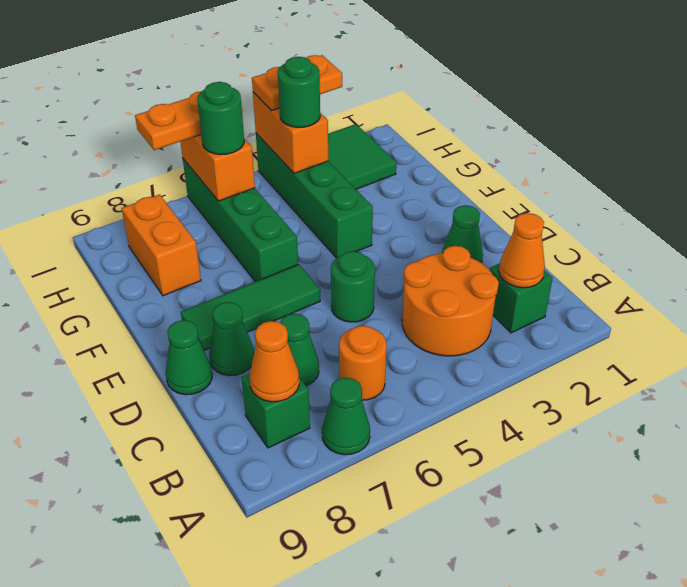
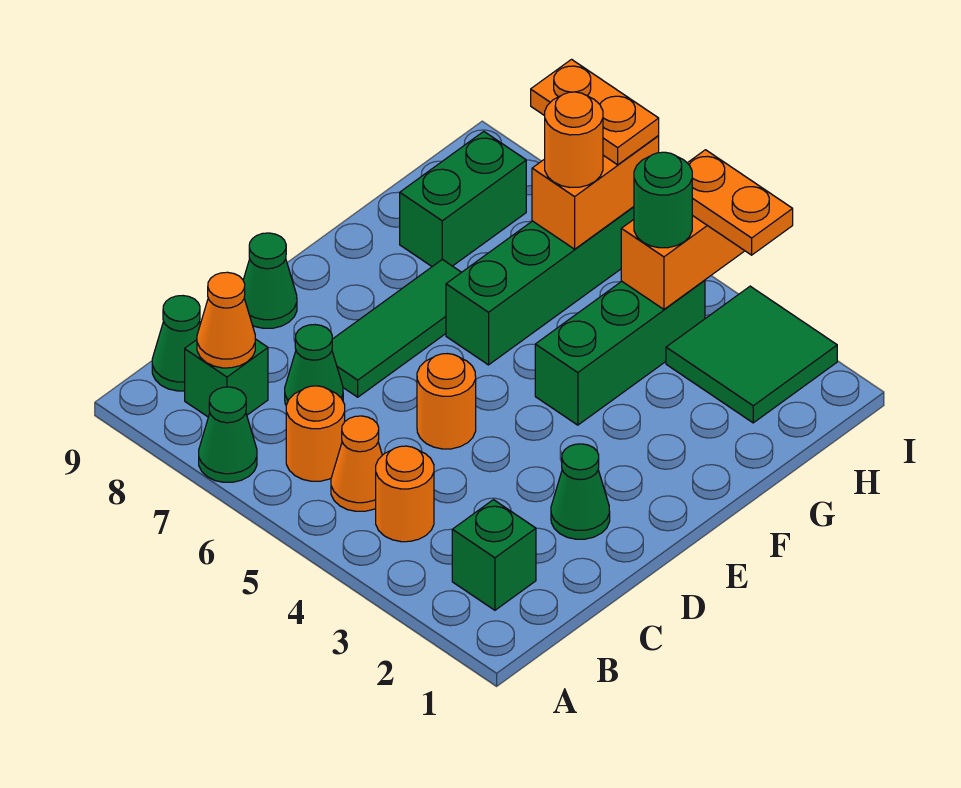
orange cone B2 level 2 -> orange cone B5 level 1
orange round brick B3:C4 level 1 -> orange round brick B4 level 1
green round brick D5 level 1 -> orange round brick D5 level 1
green cone D8 level 1 -> green cone B9 level 1
green tile E6:E8 level 1 -> green tile D7:F7 level 1
green brick F4:I4 level 1 -> green brick F4:H4 level 1
orange brick G8:H8 level 1 -> green brick G8:H8 level 1
green round brick H6 level 3 -> orange round brick H6 level 3

